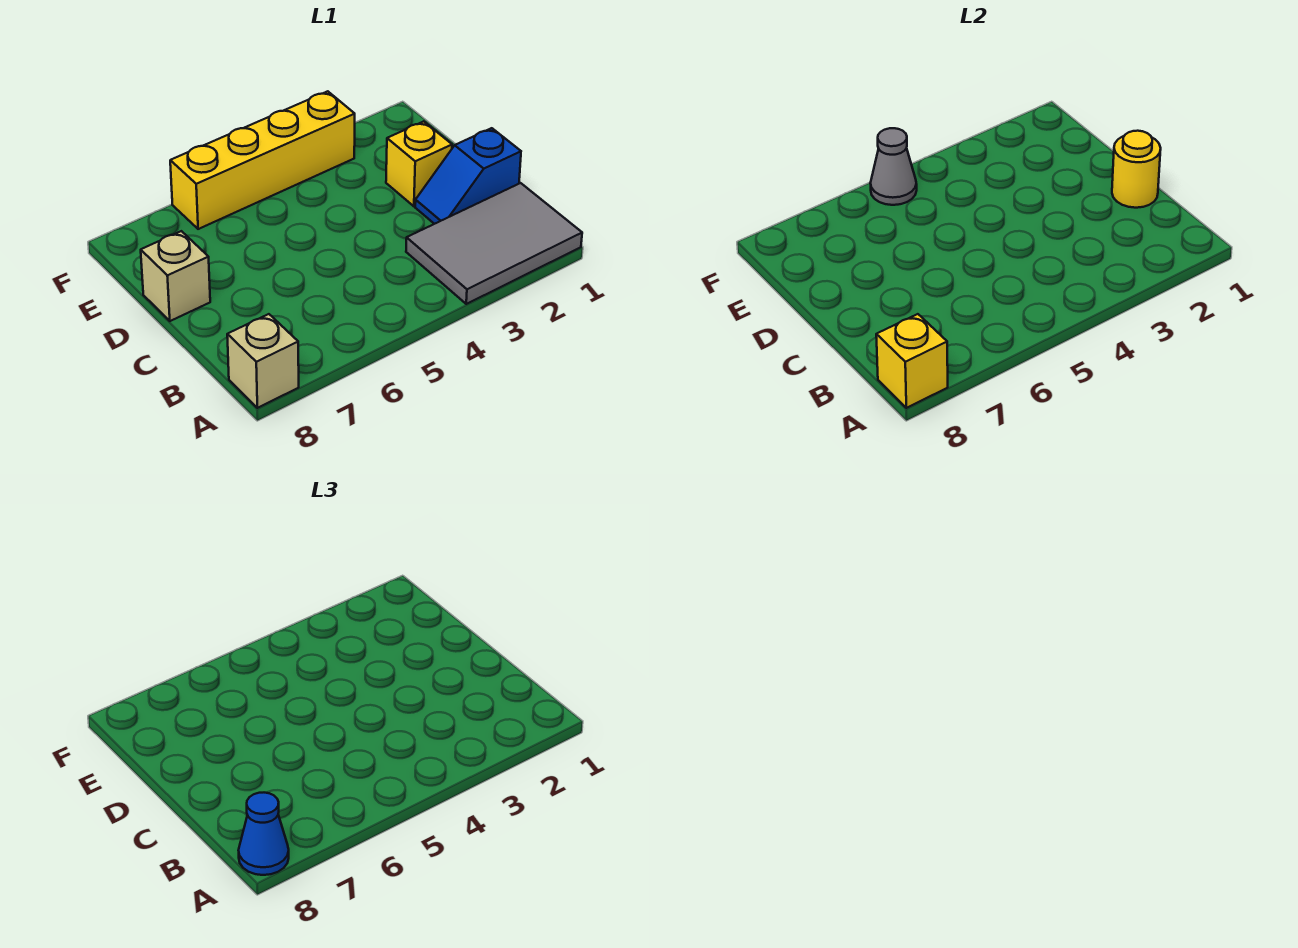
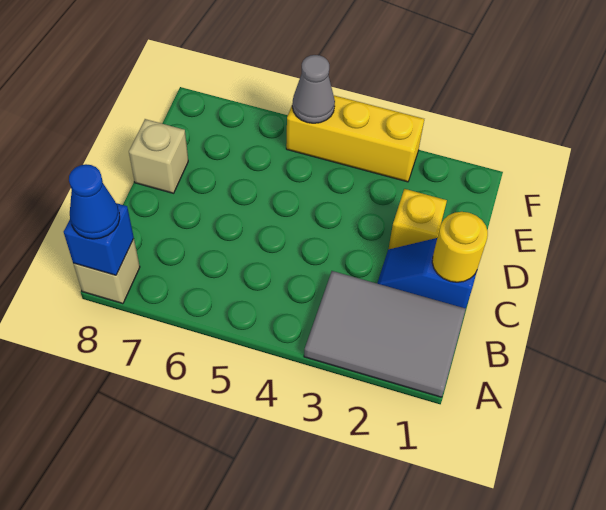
yellow brick A8 level 2 -> blue brick A8 level 2
yellow brick F3:F6 level 1 -> yellow brick F3:F5 level 1

